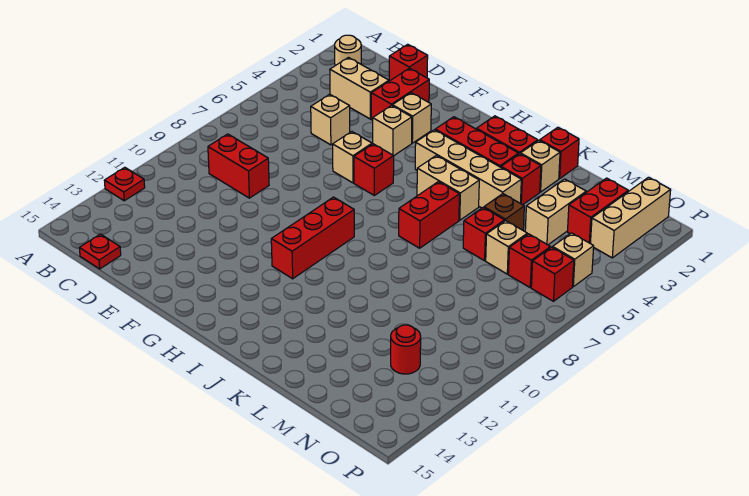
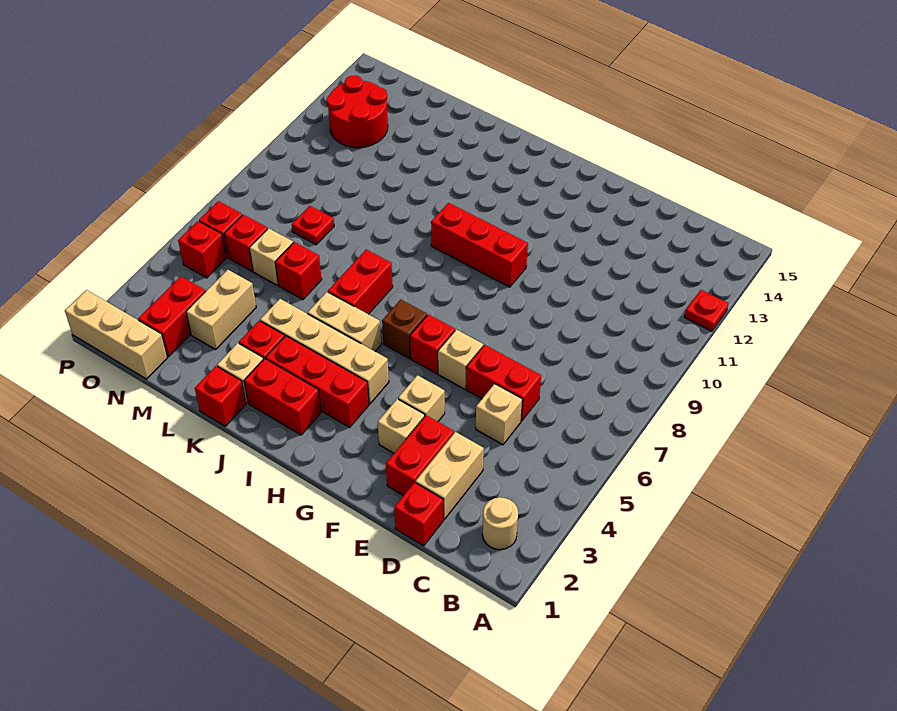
tan brick C3:D3 level 1 -> tan brick D2:D3 level 1
red brick C9:D9 level 1 -> red brick D6:E6 level 1
red plate C15 level 1 -> red plate M8 level 1
red brick H9:H11 level 1 -> red brick G10:I10 level 1
brown brick L5 level 1 -> brown brick H6 level 1
red round brick N12 level 1 -> red round brick N12:O13 level 1
tan brick O1:O3 level 1 -> tan brick N1:P1 level 1
tan brick O5 level 1 -> red brick O5 level 1

